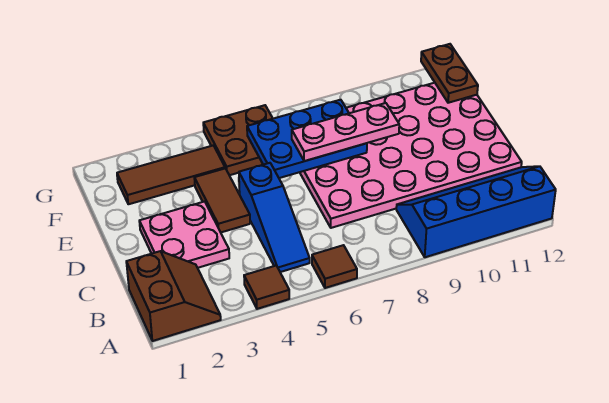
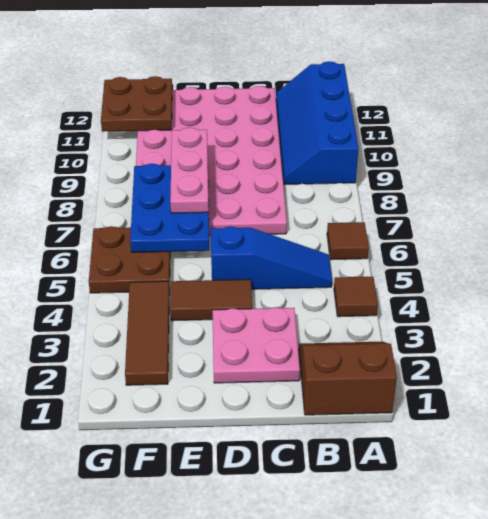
brown plate F12:G12 level 2 -> brown plate F11:G12 level 2

